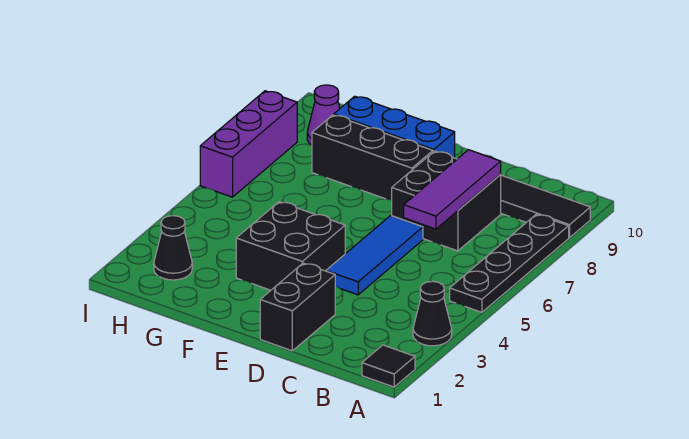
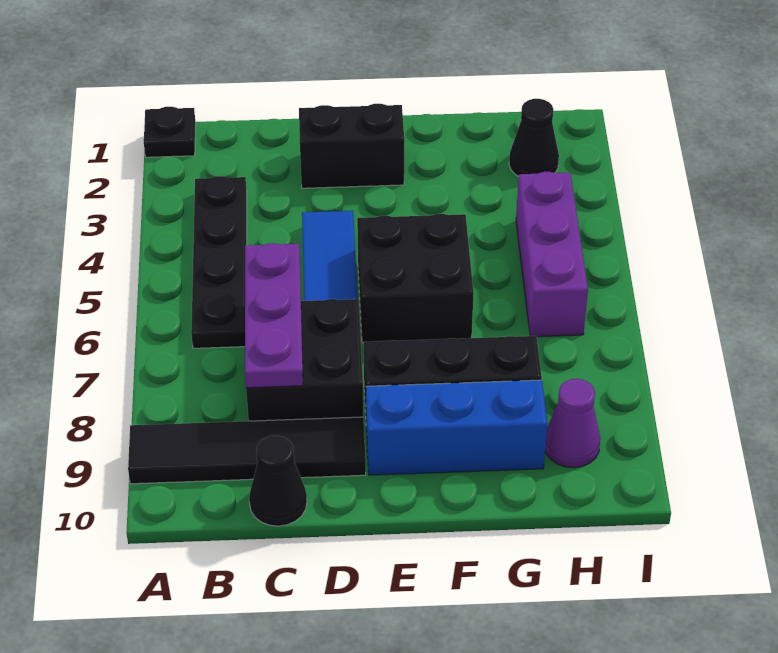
black tile A1 level 1 -> black plate A1 level 1
black cone A3 level 1 -> black cone C10 level 1
black plate A5:A8 level 1 -> black plate B3:B6 level 1
purple tile C6:C8 level 2 -> purple plate C6:C8 level 2
black brick D1:D2 level 1 -> black brick D2:E2 level 1
black brick E3:F4 level 1 -> black brick E5:F6 level 1
purple brick I6:I8 level 1 -> purple brick H4:H6 level 1

